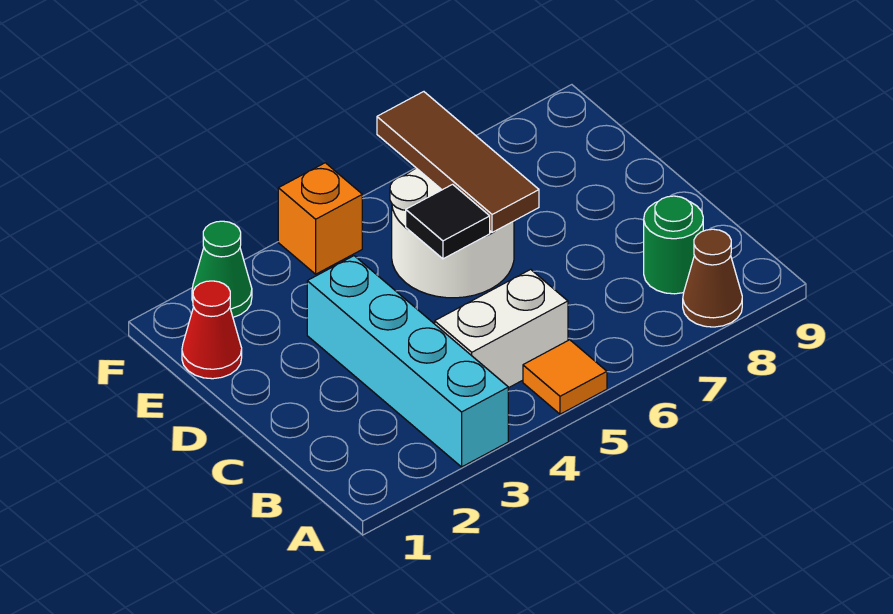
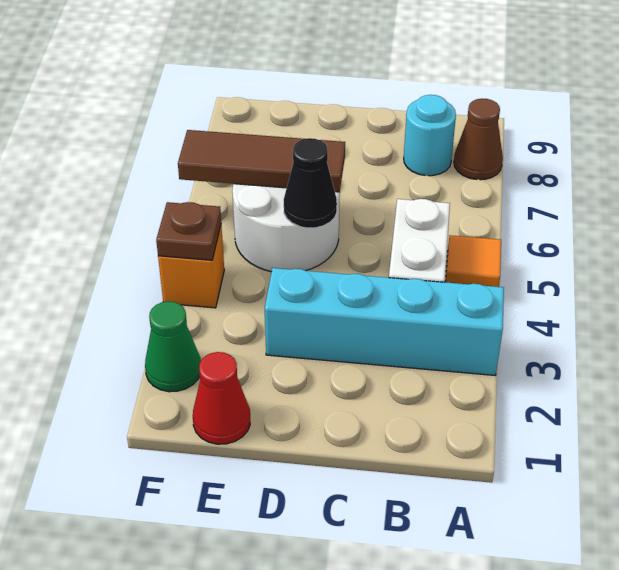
green round brick B8 level 1 -> cyan round brick B8 level 1
black tile D5 level 2 -> black cone D5 level 2
none -> brown plate F4 level 2

